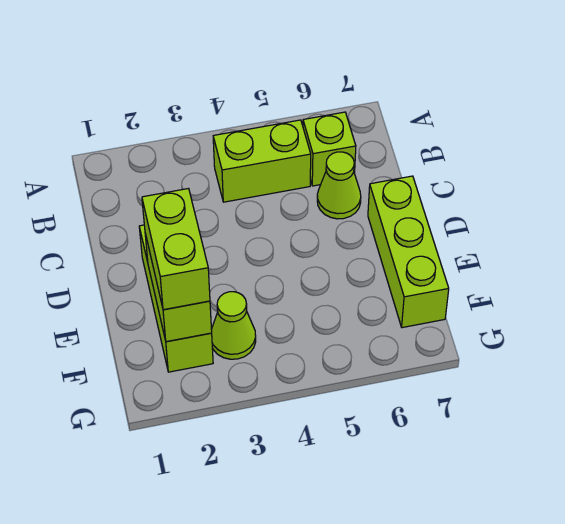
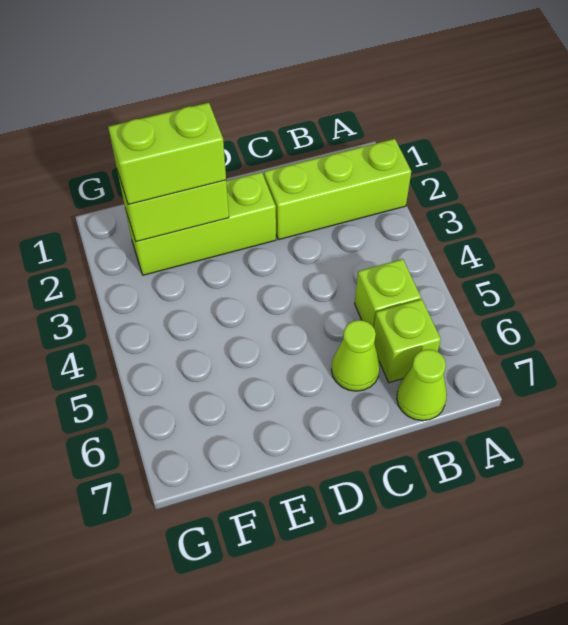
lime brick B4:B5 level 1 -> lime brick B5 level 1
lime brick D7:F7 level 1 -> lime brick A2:C2 level 1
lime cone F3 level 1 -> lime cone B7 level 1

